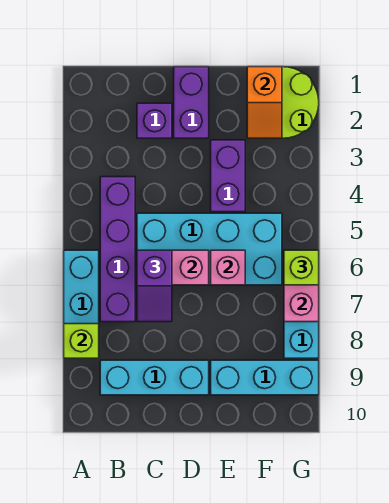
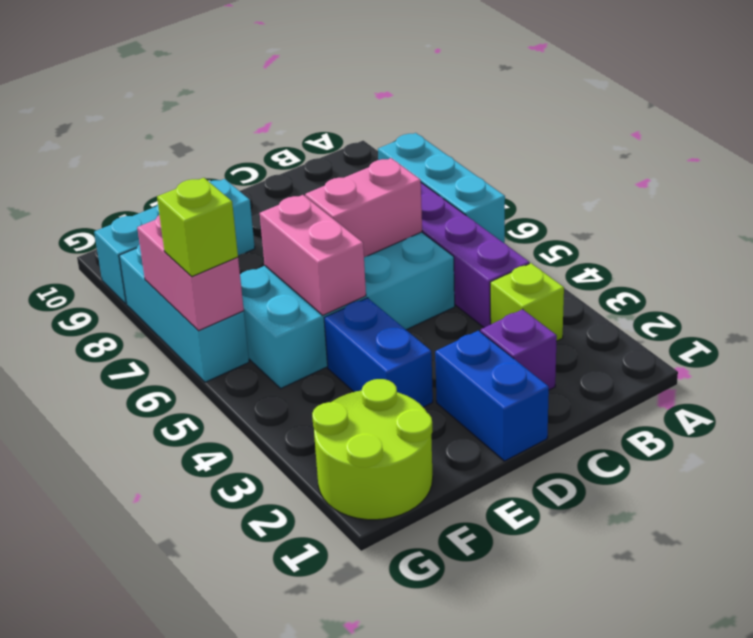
lime brick A8 level 2 -> lime brick B3 level 1
cyan brick B9:D9 level 1 -> none
purple slope C6:C7 level 3 top 6 -> none
purple brick D1:D2 level 1 -> blue brick D1:D2 level 1
purple brick E3:E4 level 1 -> blue brick E3:E4 level 1
pink brick E6 level 2 -> pink brick E5:E6 level 2
orange slope F1:F2 level 2 top 1 -> none

